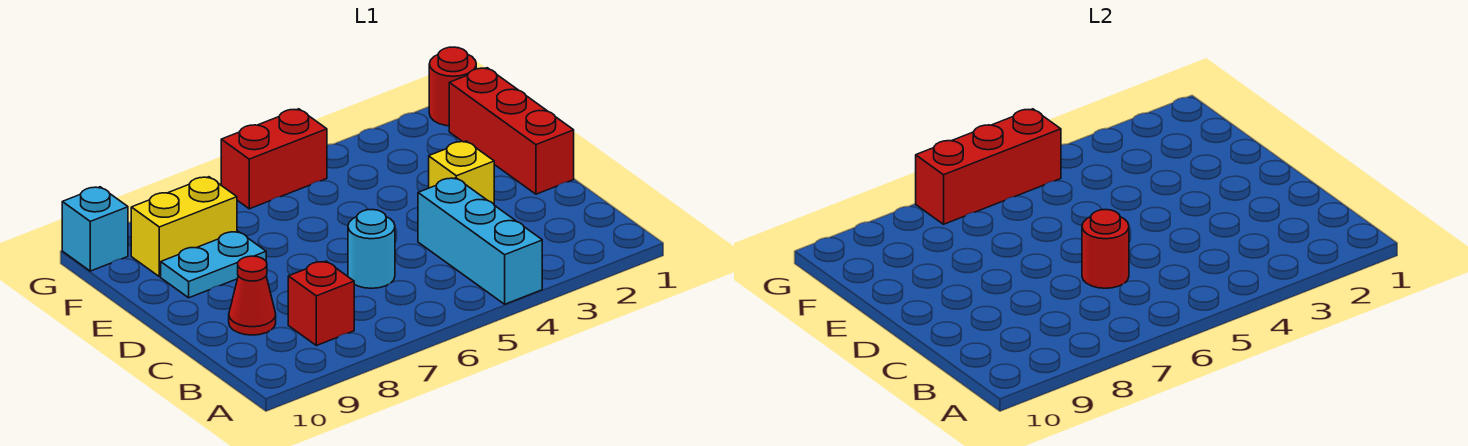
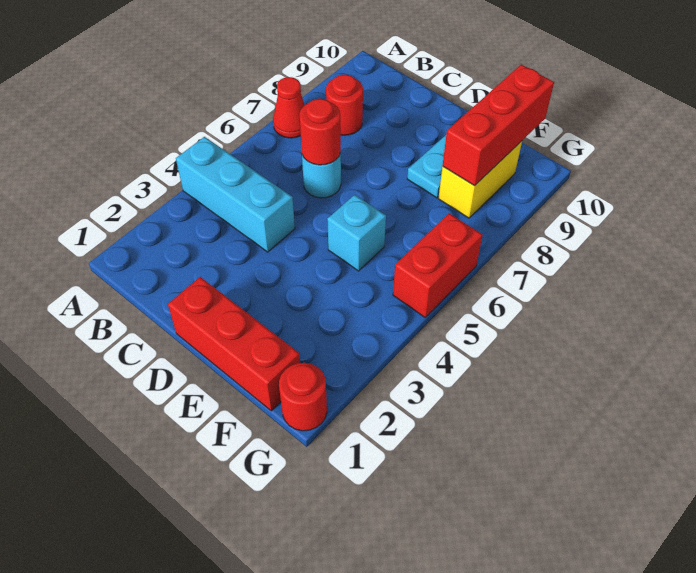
red brick B8 level 1 -> red round brick B8 level 1
red cone C9 level 1 -> red cone A7 level 1
yellow brick D3 level 1 -> none
red brick G5:G7 level 2 -> red brick F8:F10 level 2
cyan brick G10 level 1 -> cyan brick E5 level 1

